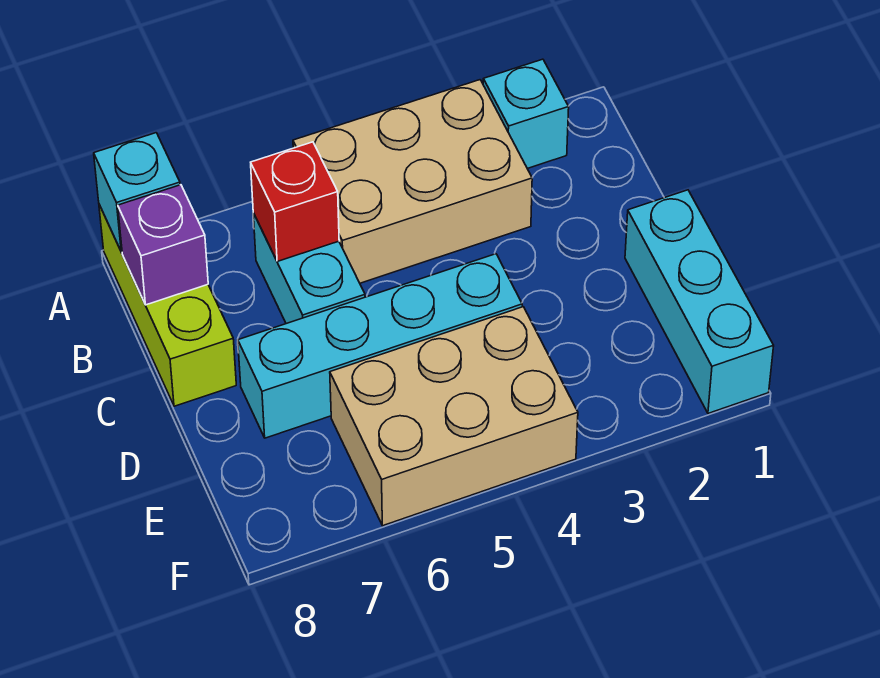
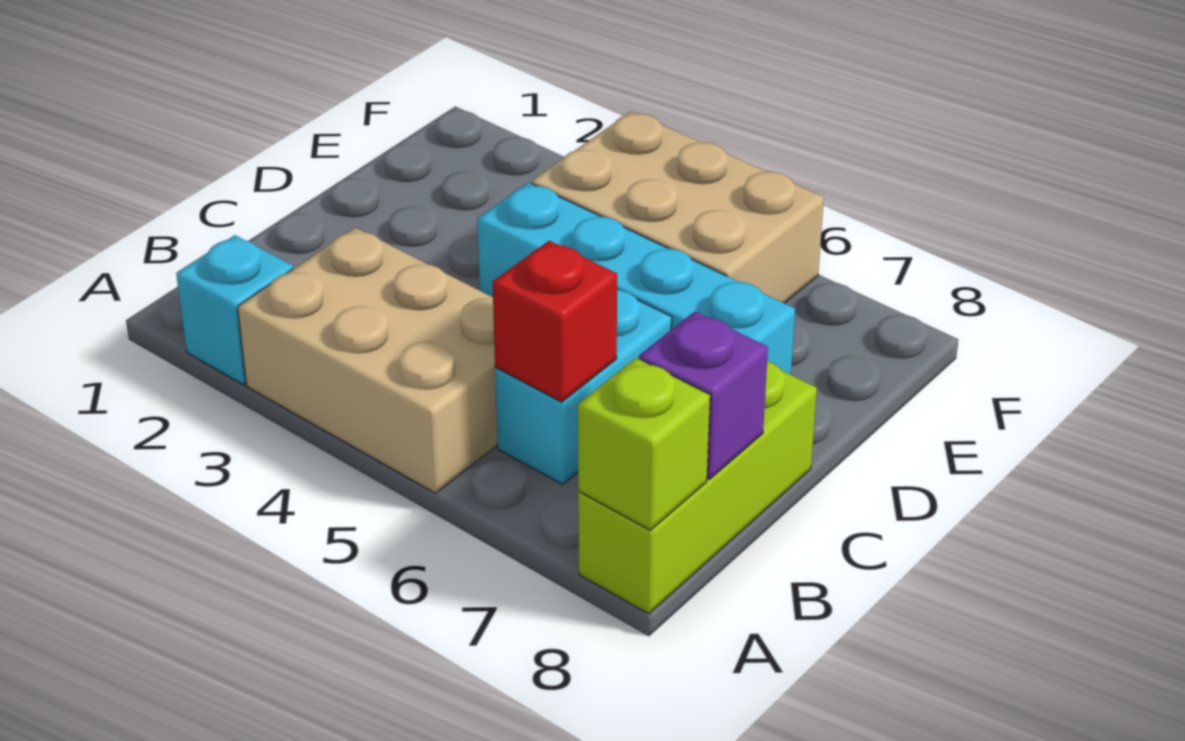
cyan brick A8 level 2 -> lime brick A8 level 2
cyan brick D1:F1 level 1 -> none

